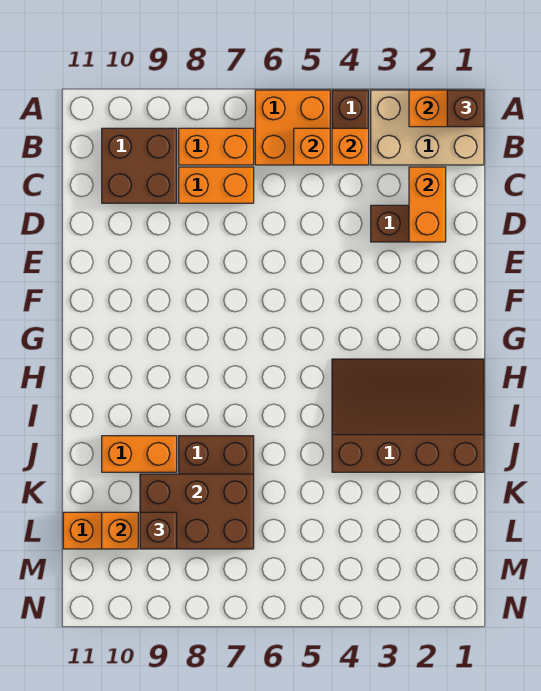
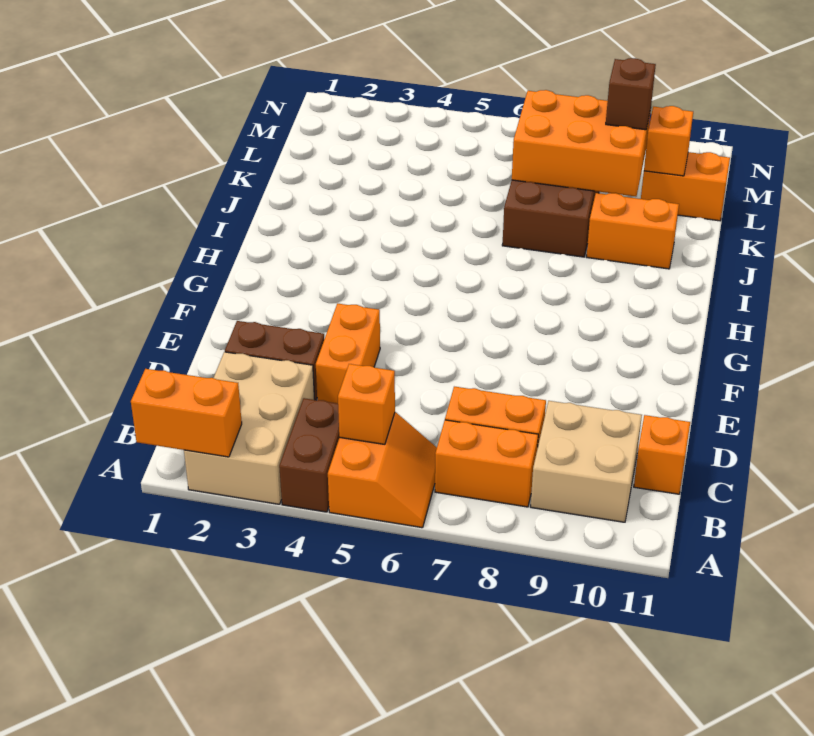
tan brick A1:B3 level 1 -> tan brick A2:C3 level 1
brown brick A1 level 3 -> none
orange brick A5:B6 level 1 -> orange slope A5:B6 level 1 top 5
orange brick B4 level 2 -> orange brick C11 level 1
brown brick B9:C10 level 1 -> tan brick B9:C10 level 1
orange brick C2:D2 level 2 -> orange brick D4:E4 level 1
brown slope H1:J4 level 1 top J -> none
brown brick K7:L9 level 2 -> orange brick K7:L9 level 2

